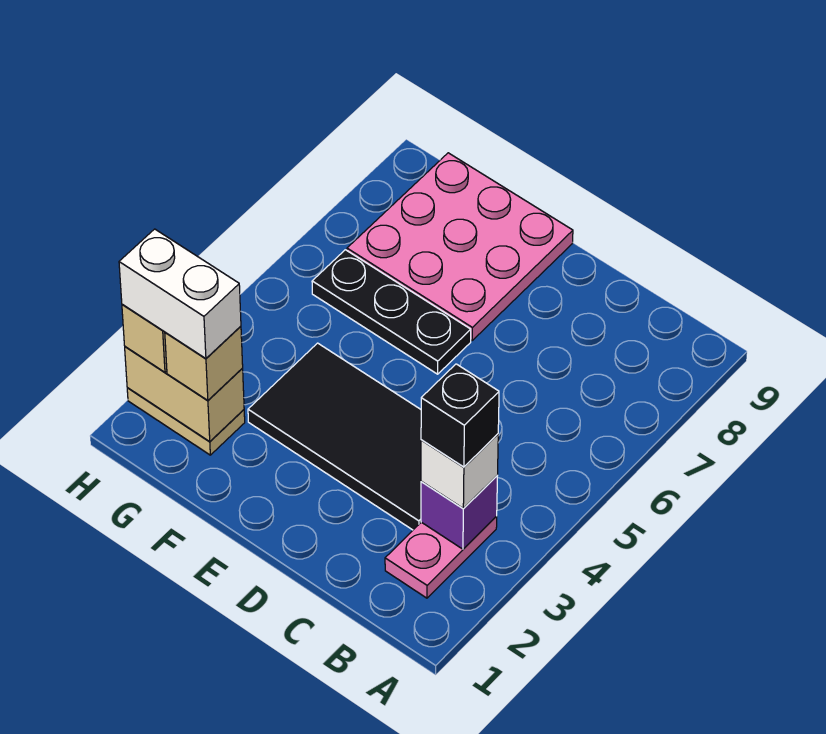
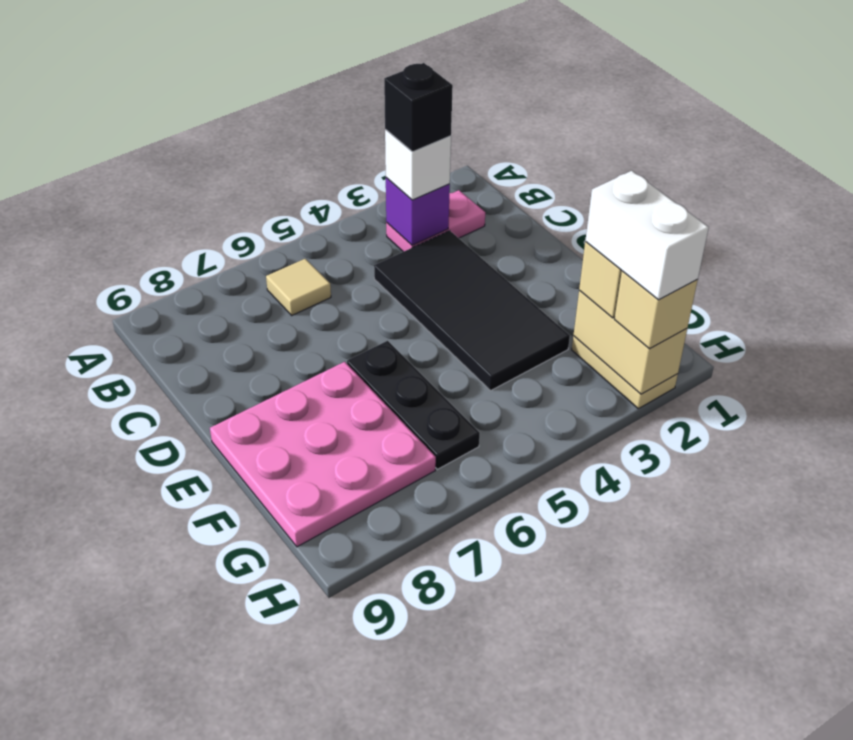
none -> tan tile B6 level 1

